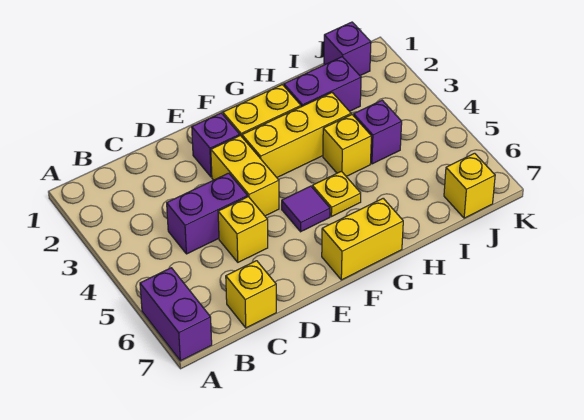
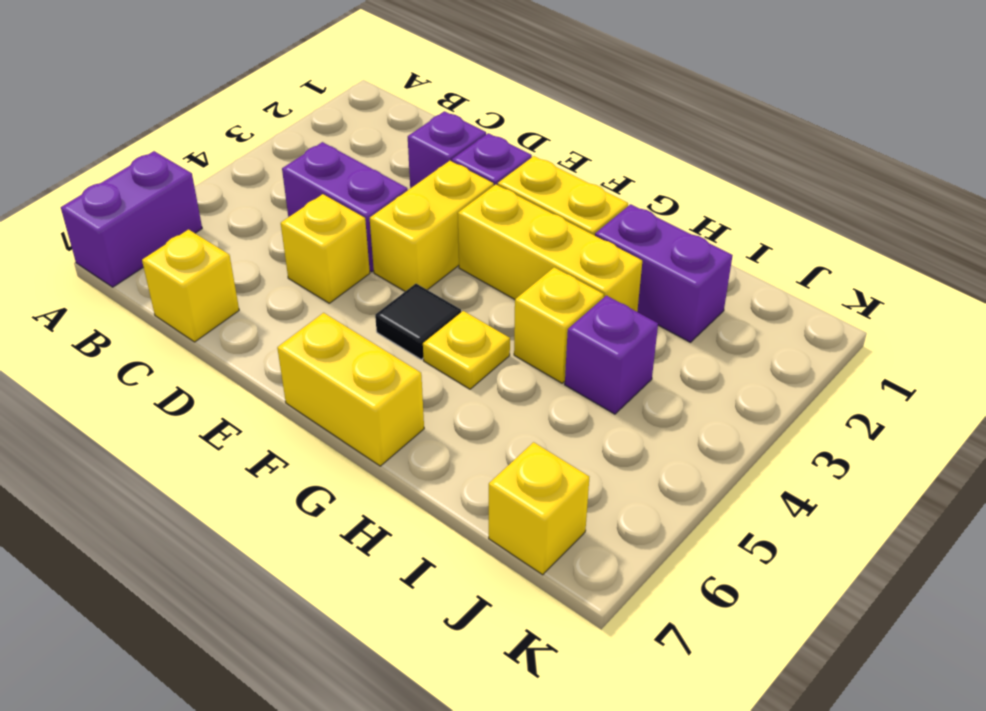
purple tile F5 level 1 -> black tile F5 level 1
purple brick J1 level 1 -> purple brick D2 level 1

